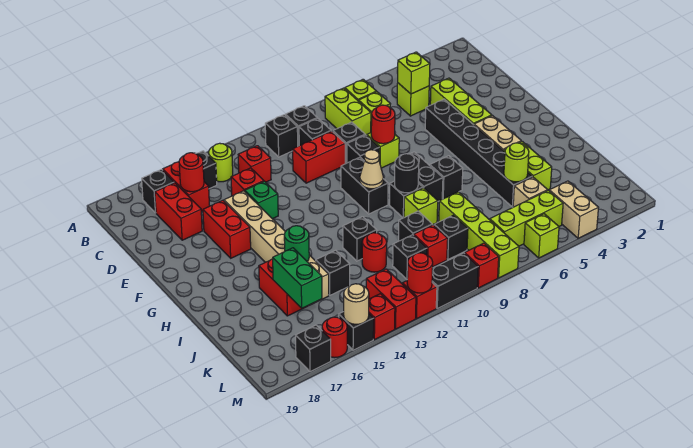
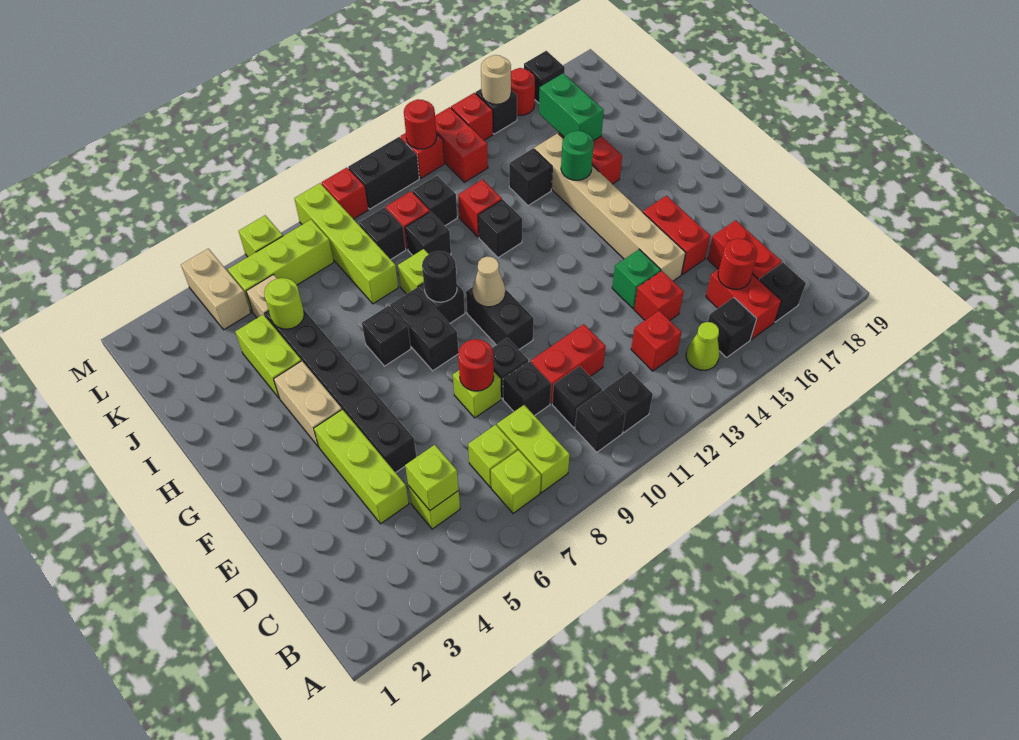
lime round brick B14 level 1 -> lime cone B14 level 1
red round brick J12 level 1 -> red brick J12 level 1

